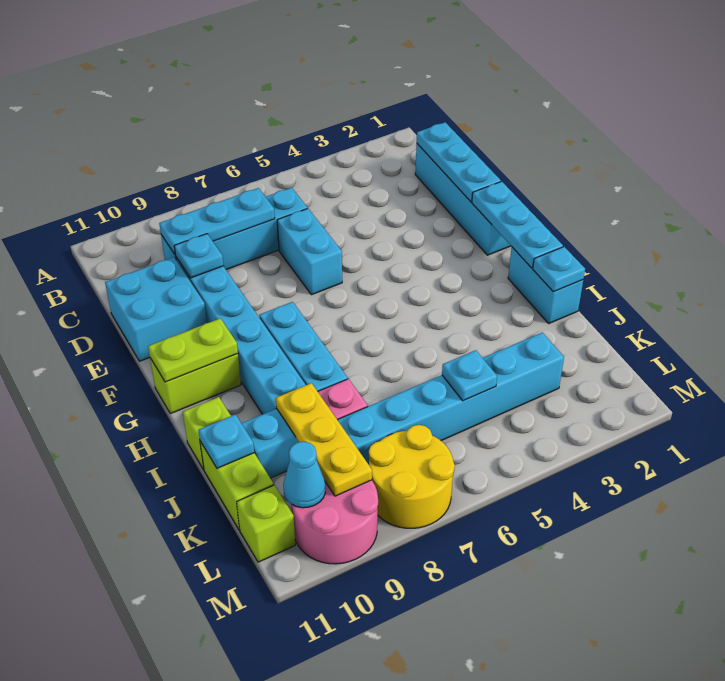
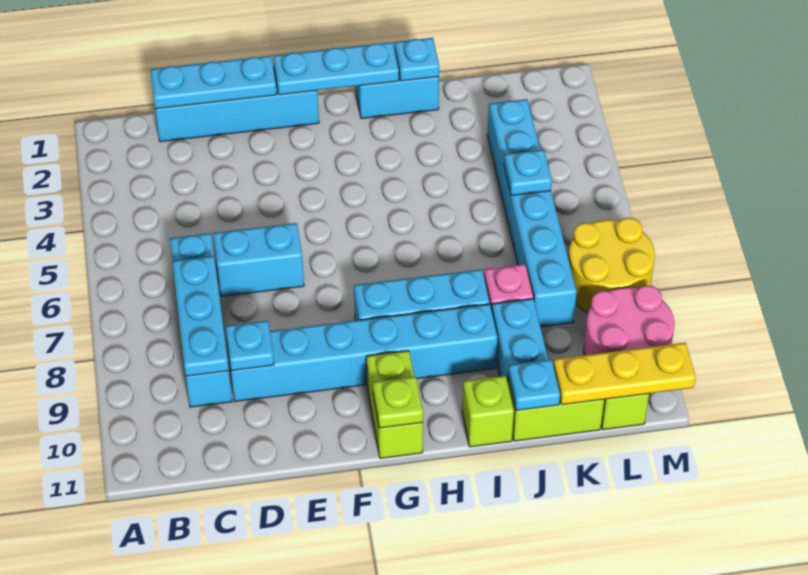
cyan brick D10:E11 level 1 -> none
lime plate G10:G11 level 2 -> lime plate G11 level 2
yellow plate J9:L9 level 2 -> yellow plate K11:M11 level 2
cyan cone L10 level 2 -> none

